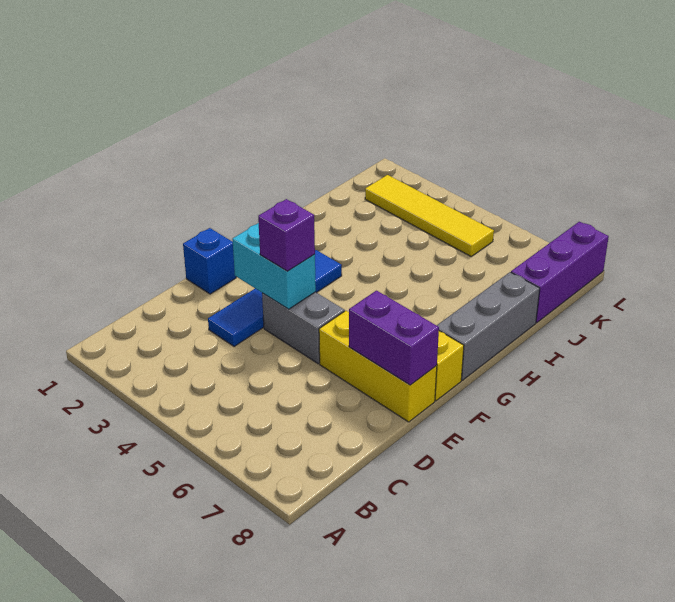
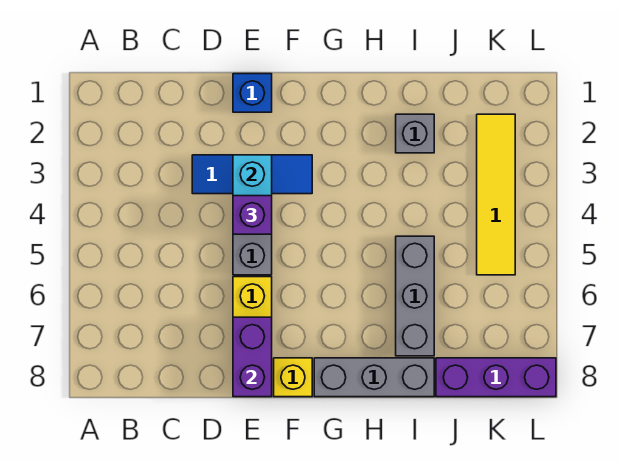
blue tile D3:G3 level 1 -> blue tile D3:F3 level 1
none -> grey brick I2 level 1
none -> grey brick I5:I7 level 1

